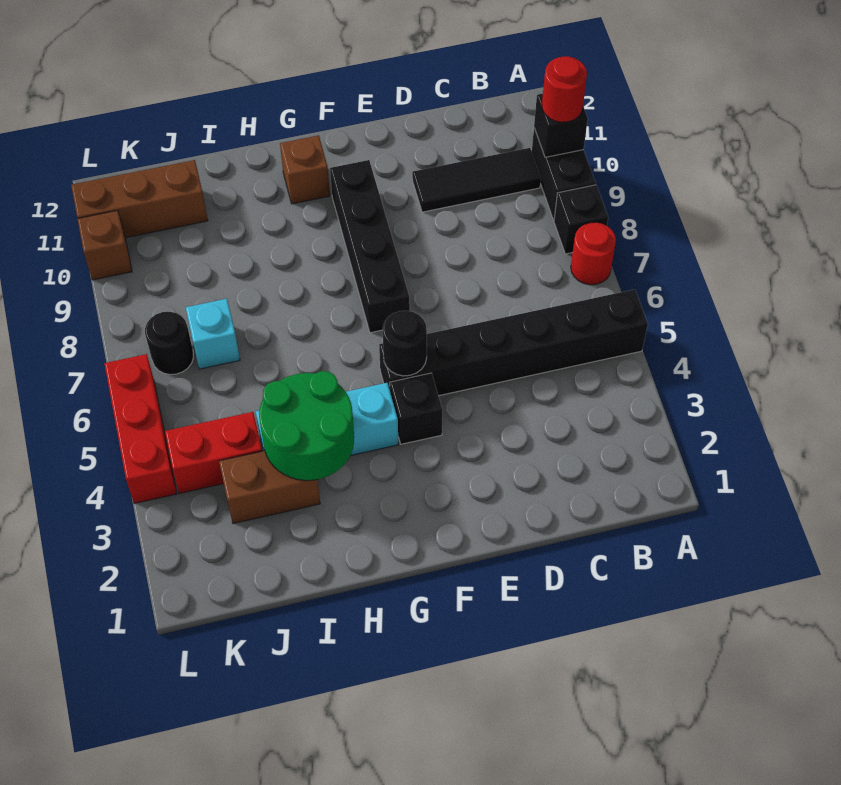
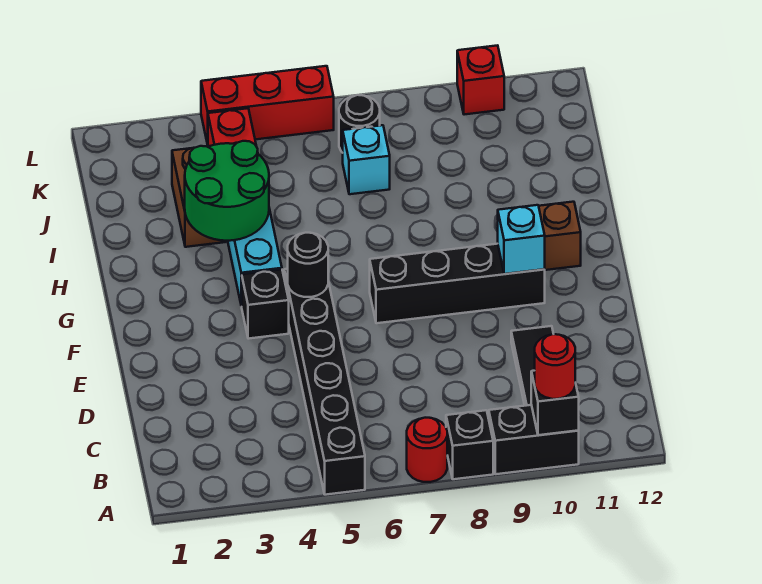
none -> cyan brick F10 level 2
brown brick J11:L11 level 1 -> none
brown brick L10 level 1 -> red brick L10 level 1

